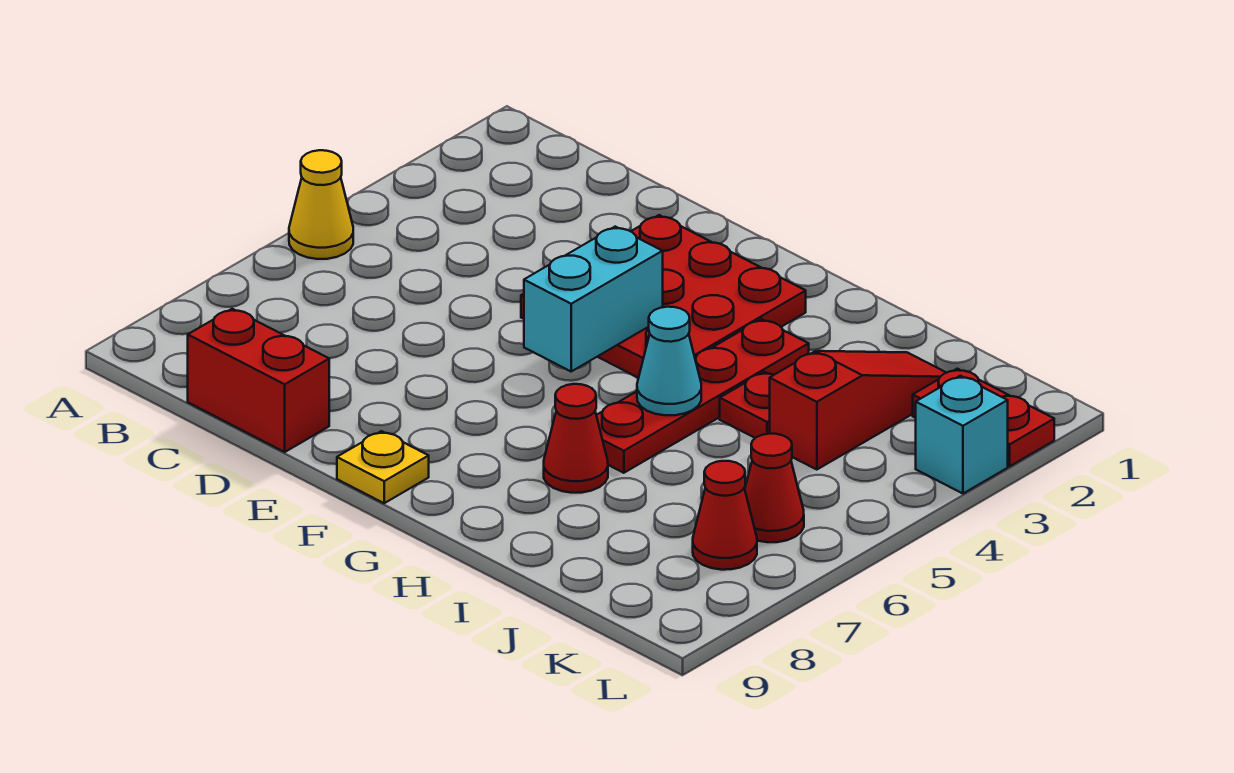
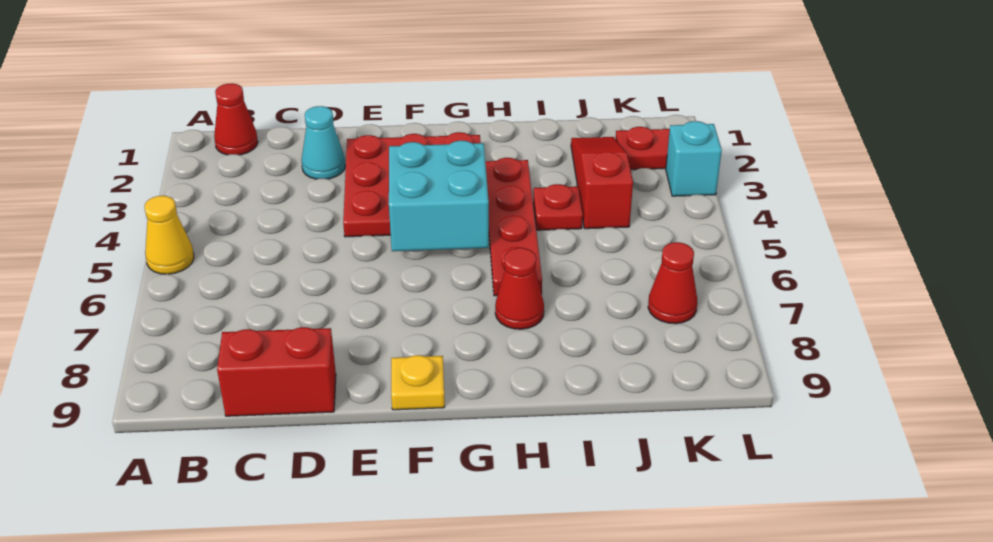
cyan brick F4:F5 level 2 -> cyan brick F4:G5 level 2
cyan cone H5 level 2 -> cyan cone D2 level 1
red cone K6 level 1 -> red cone B1 level 1

